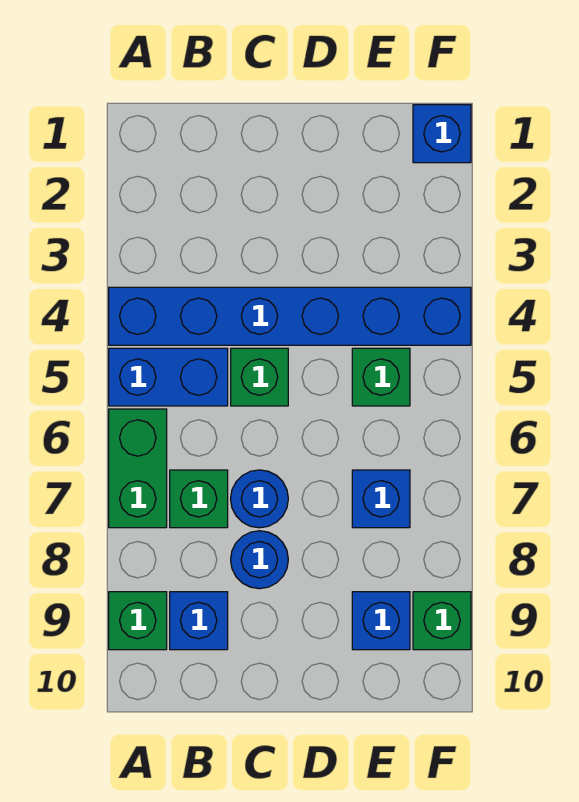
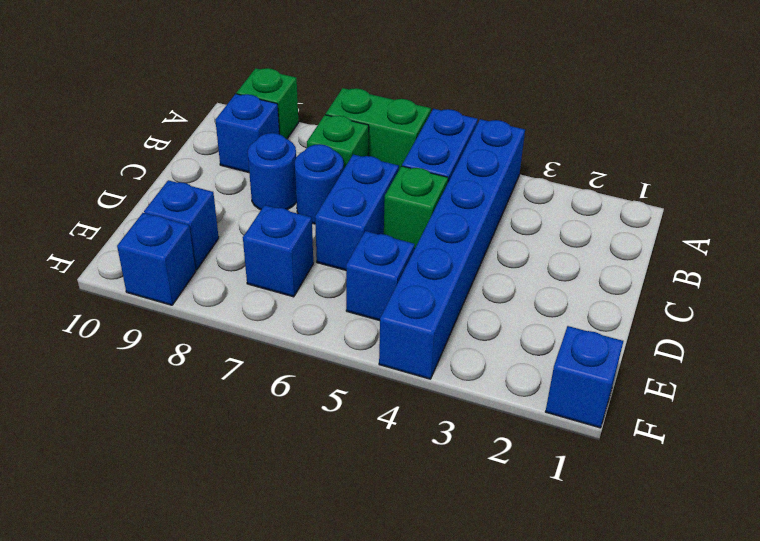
none -> blue brick C6:D6 level 1
green brick E5 level 1 -> blue brick E5 level 1
green brick F9 level 1 -> blue brick F9 level 1

